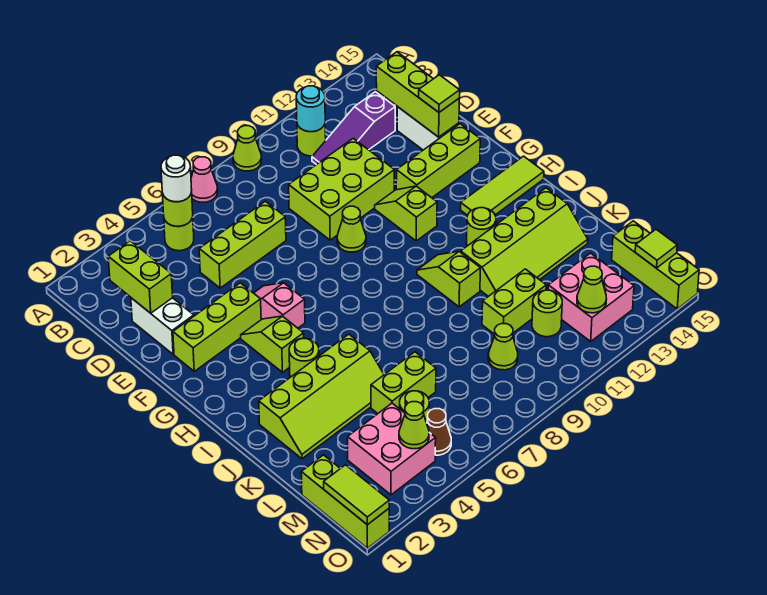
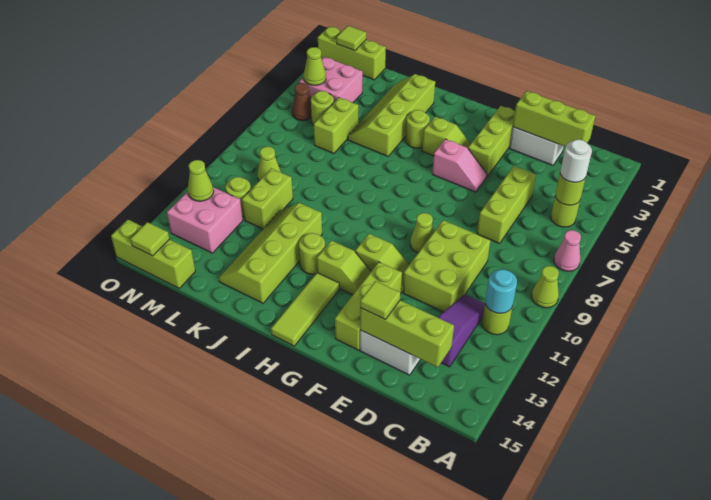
lime brick C2:D2 level 2 -> lime brick C2:E2 level 2
lime slope I10:J10 level 1 top J -> lime slope G12:H12 level 1 top H
lime tile N1:O1 level 2 -> lime tile N1 level 2

